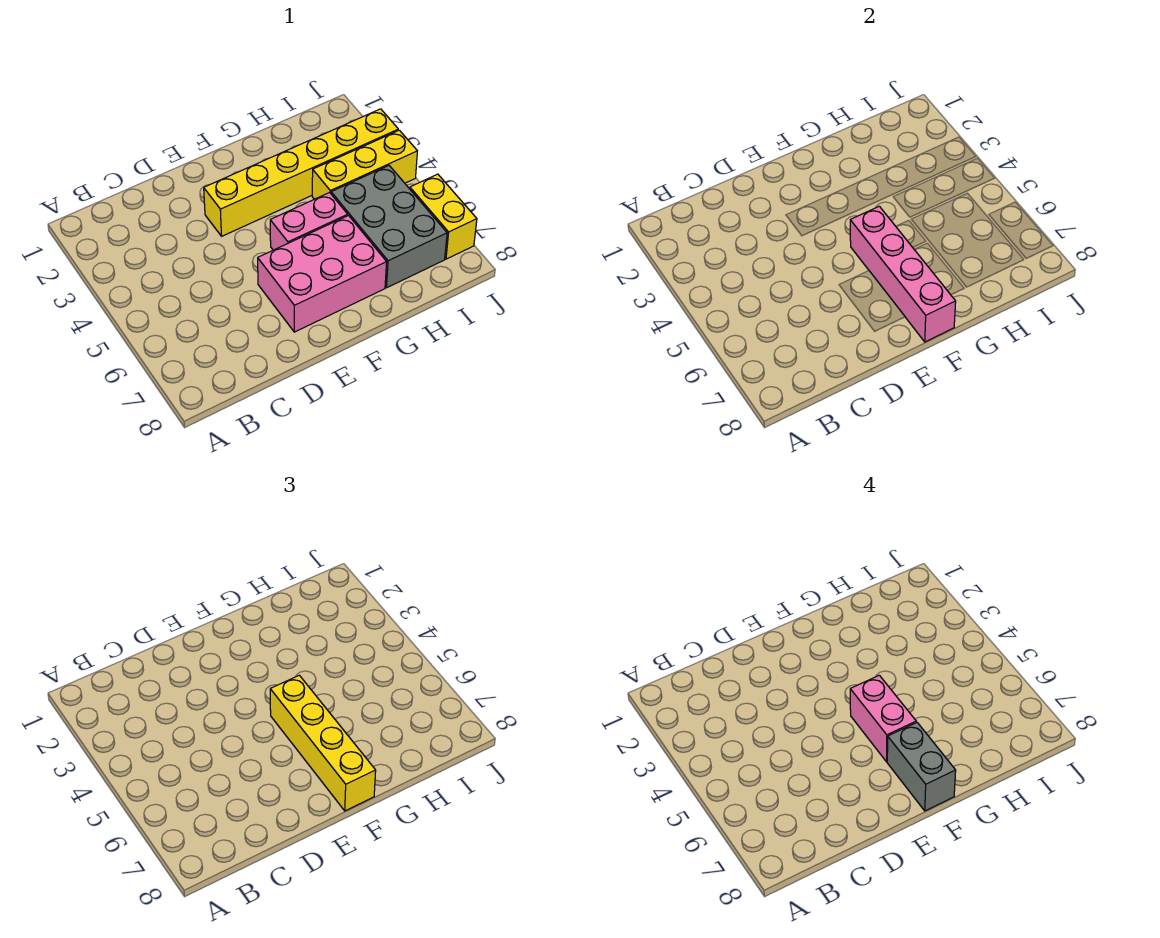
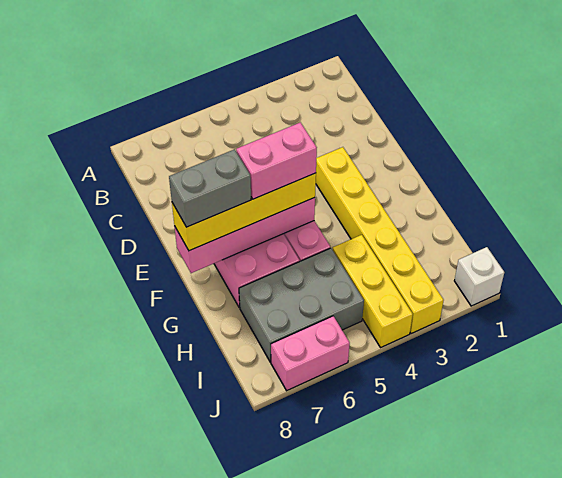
none -> white brick J1 level 1
yellow brick J6:J7 level 1 -> pink brick J6:J7 level 1

